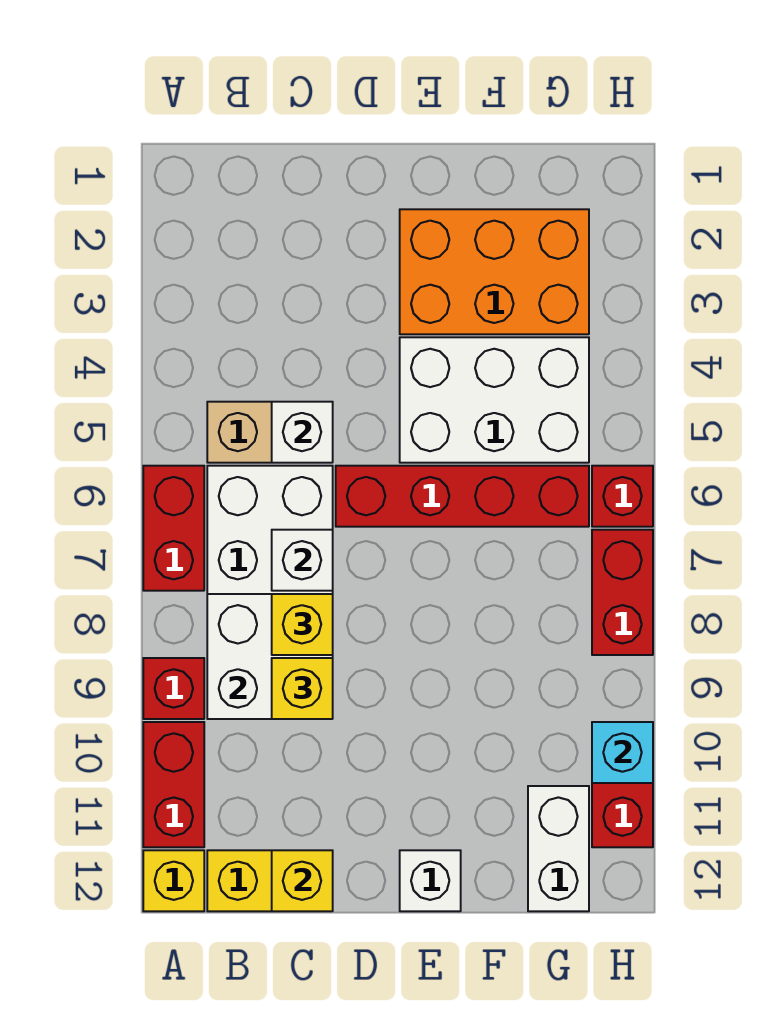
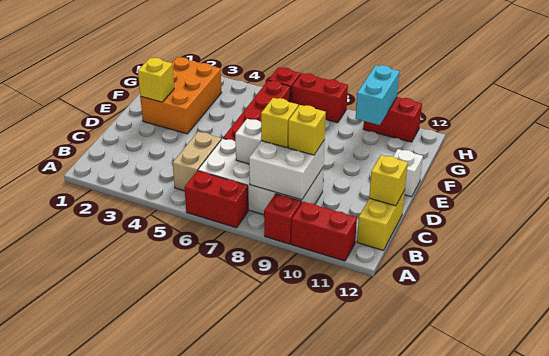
yellow brick A12 level 1 -> yellow brick E2 level 2
white brick C5 level 2 -> none
white brick E4:G5 level 1 -> none
white brick G11:G12 level 1 -> none
cyan brick H10 level 2 -> cyan brick G10:H10 level 2

